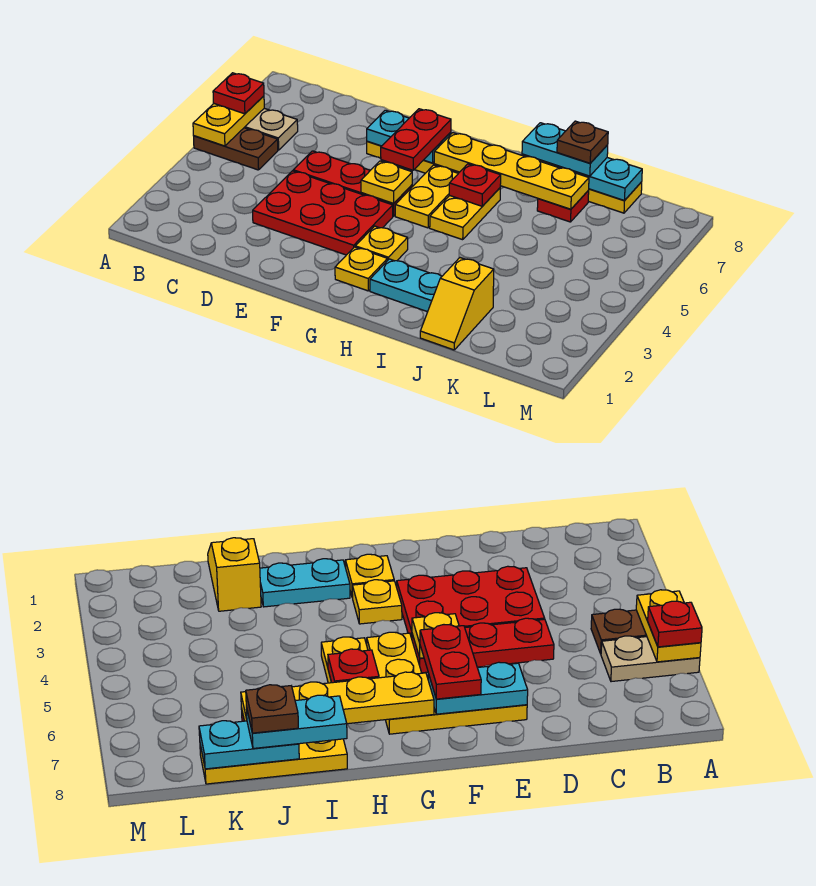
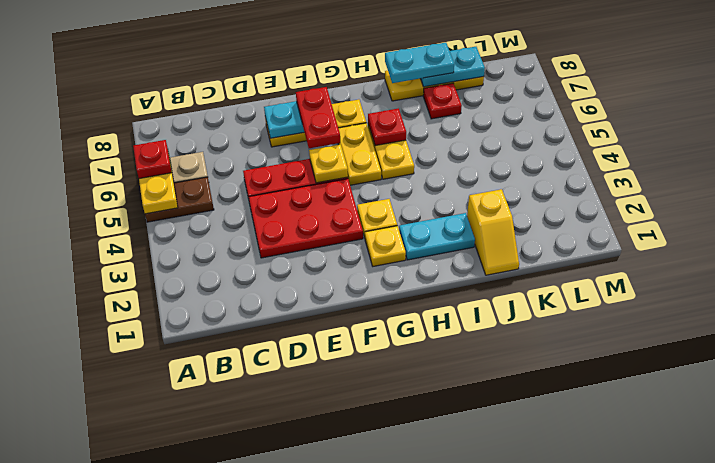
yellow plate G7:J7 level 2 -> none
brown plate J8 level 4 -> none

